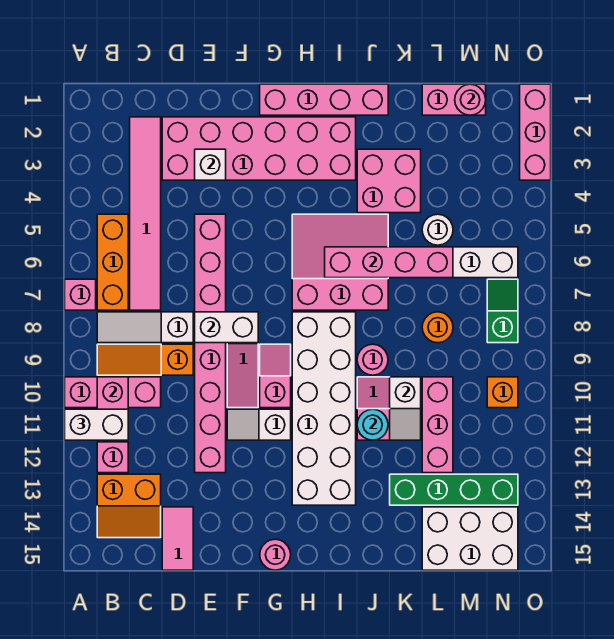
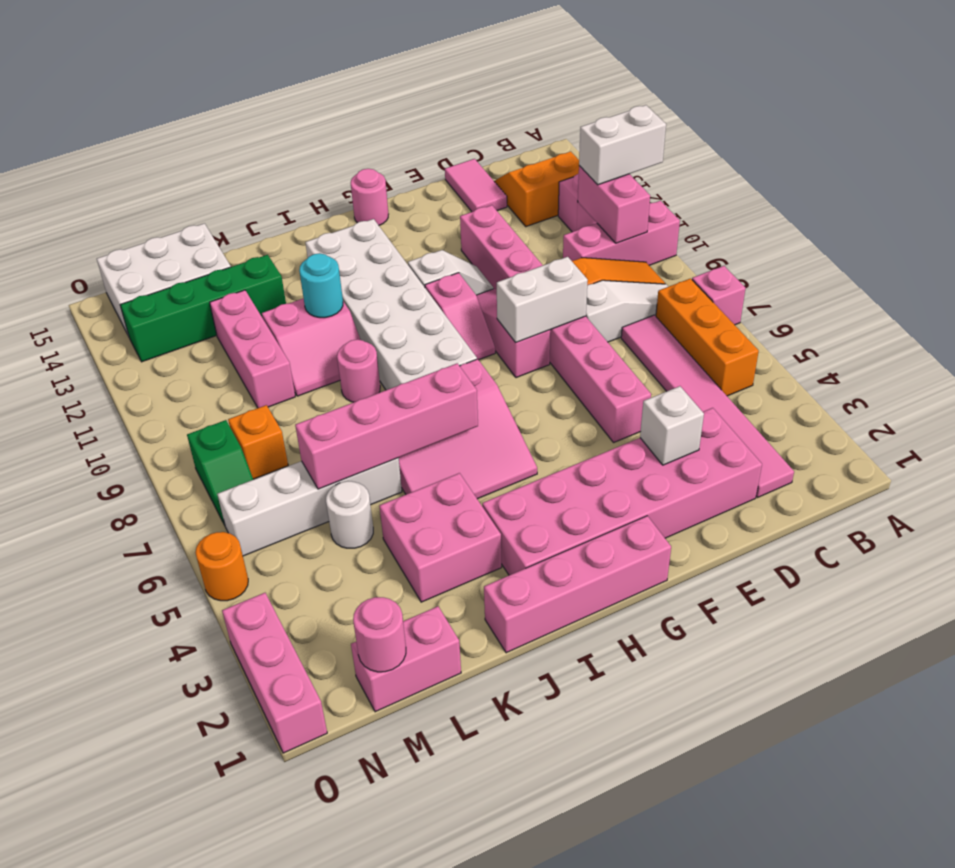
white slope K10:K11 level 2 top 10 -> none
orange round brick L8 level 1 -> orange round brick O5 level 1
orange brick N10 level 1 -> orange brick M8 level 1

